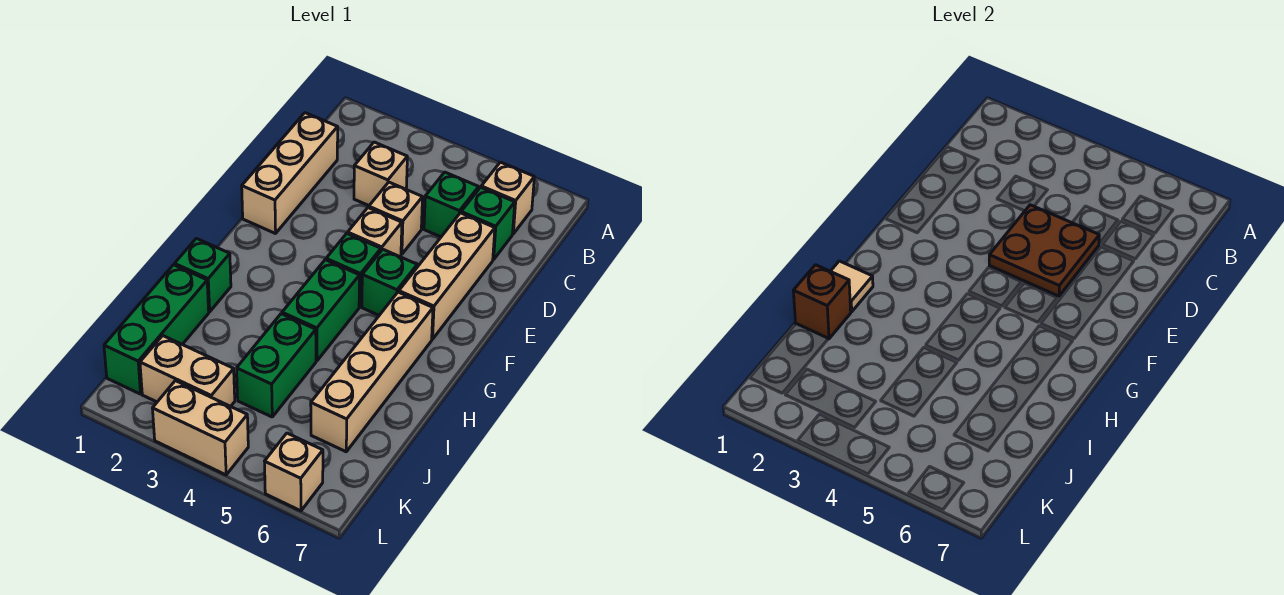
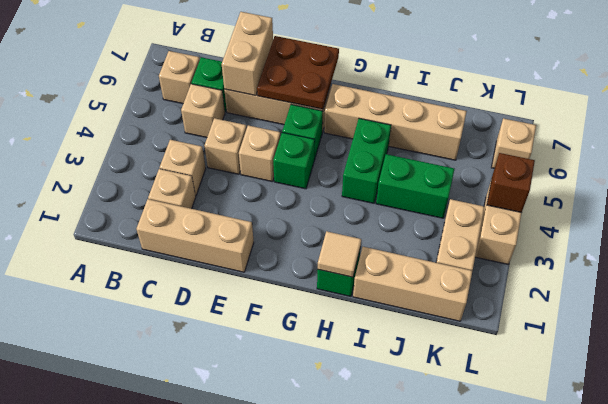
none -> tan brick C2 level 1
green brick C5 level 1 -> tan brick C5 level 1
brown plate D4:E5 level 2 -> brown plate E6:F7 level 2
none -> tan brick D6:D7 level 2
green brick G4:H4 level 1 -> green brick H4:H5 level 1
green brick I1:K1 level 1 -> tan brick I1:K1 level 1
brown brick I1 level 2 -> brown brick L4 level 2

